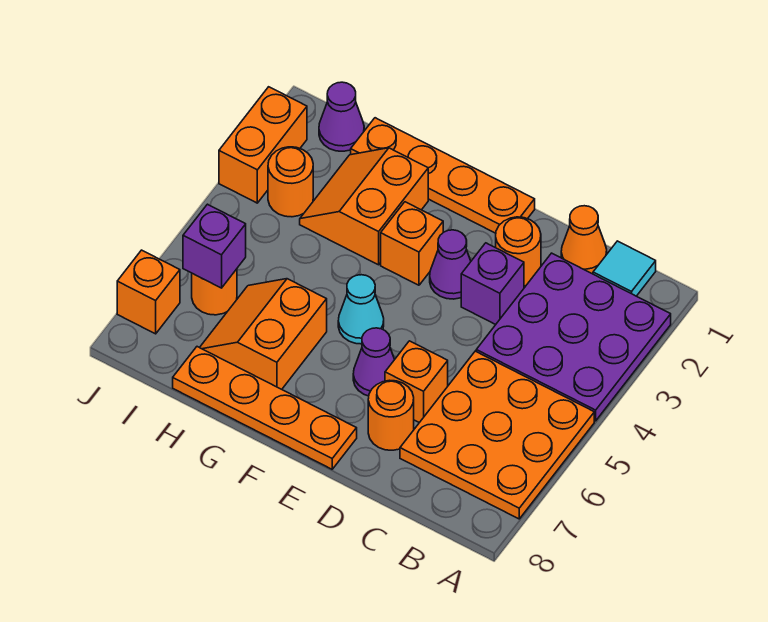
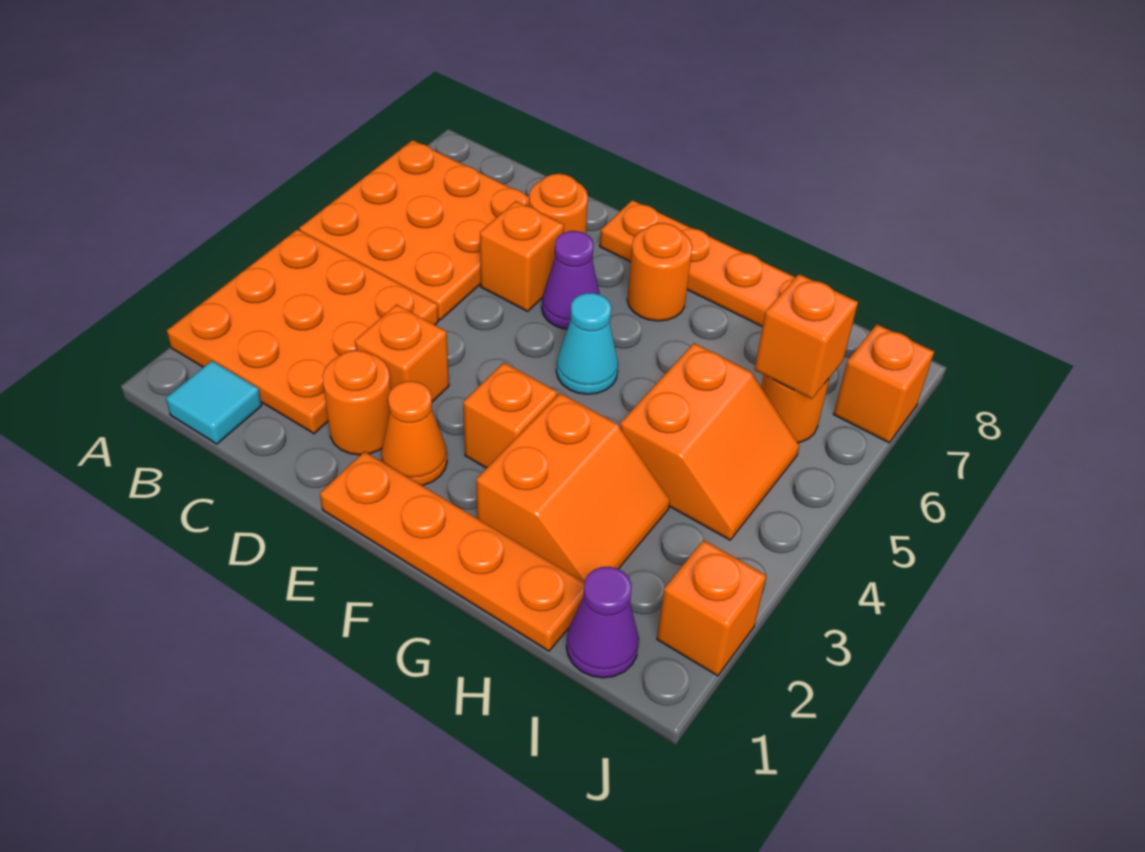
purple plate A2:C4 level 1 -> orange plate A2:C4 level 1
orange cone C1 level 1 -> orange cone E2 level 1
purple brick D3 level 1 -> orange brick D3 level 1
purple cone E3 level 1 -> none
orange slope G6:H7 level 1 top G -> orange slope H4:I5 level 1 top H
orange round brick I3 level 1 -> orange round brick F7 level 1
purple brick I6 level 2 -> orange brick I6 level 2
orange brick J2:J3 level 1 -> orange brick J2 level 1

